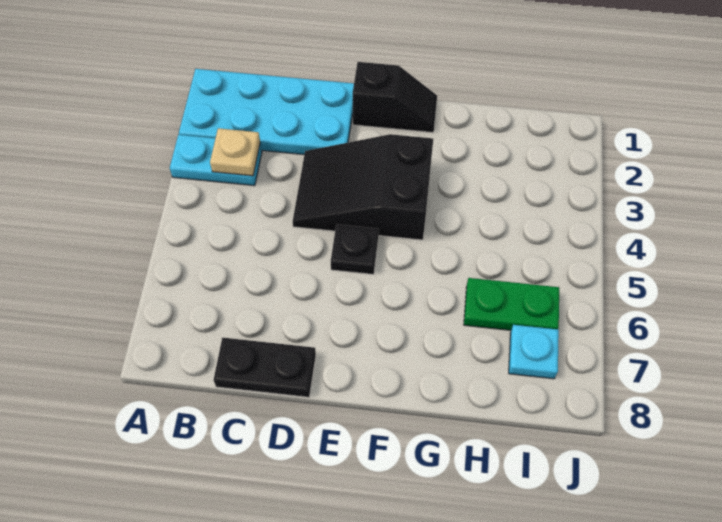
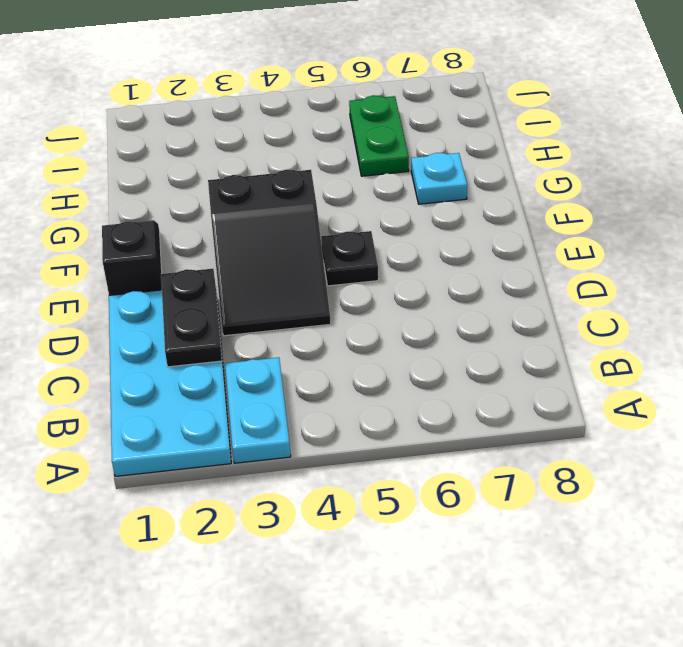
tan plate B3 level 2 -> none
black plate C8:D8 level 1 -> black plate C2:D2 level 2
cyan plate I7 level 1 -> cyan plate G7 level 1

